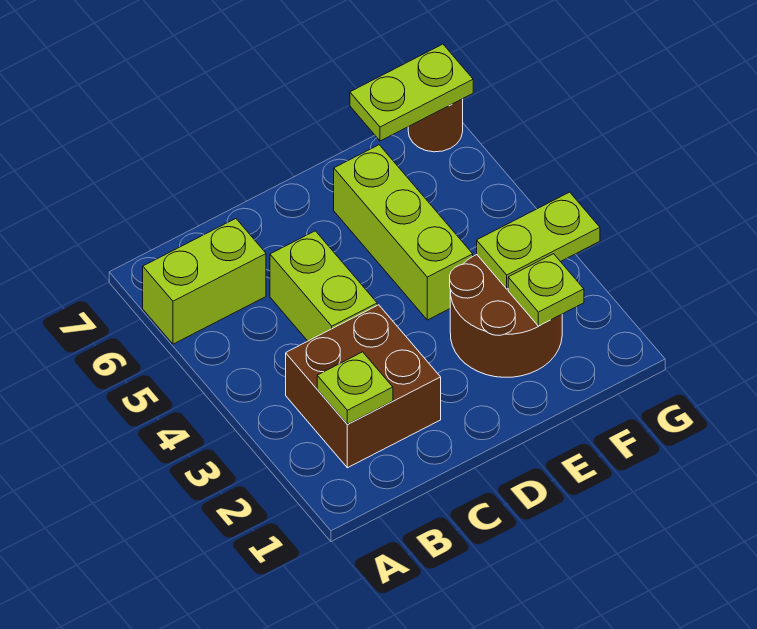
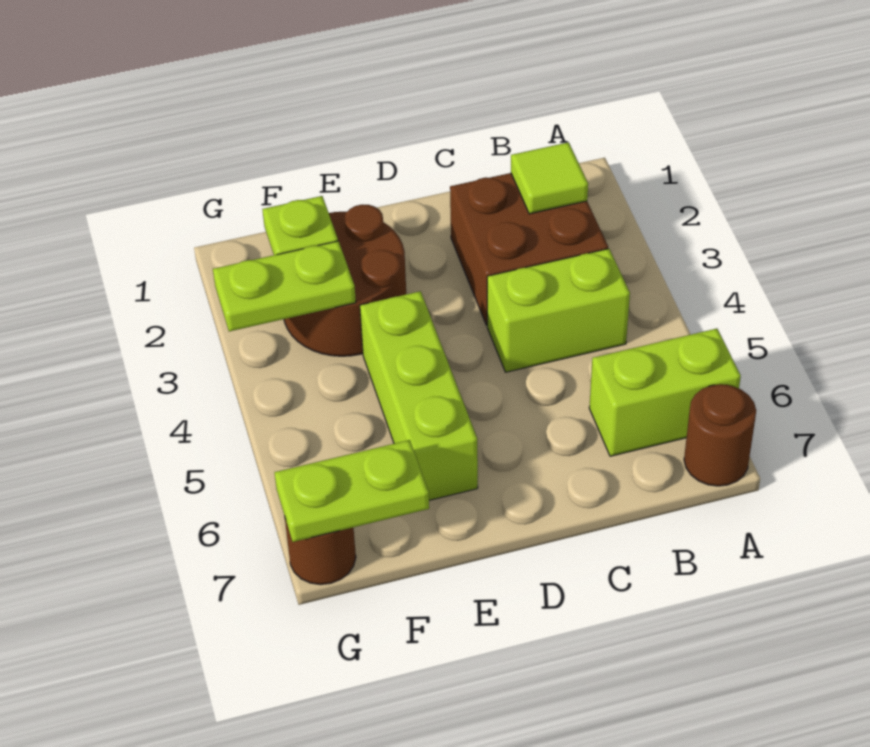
none -> brown round brick A7 level 1
lime plate B2 level 2 -> lime tile B2 level 2
lime brick C4:C5 level 1 -> lime brick B4:C4 level 1

